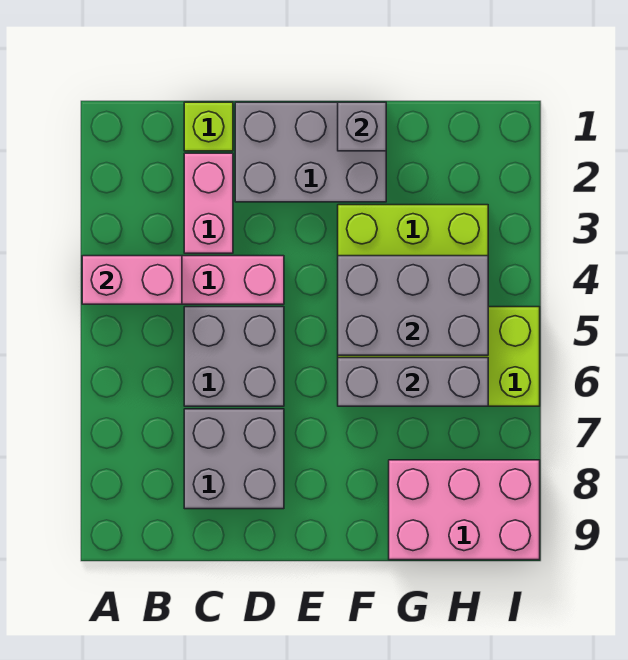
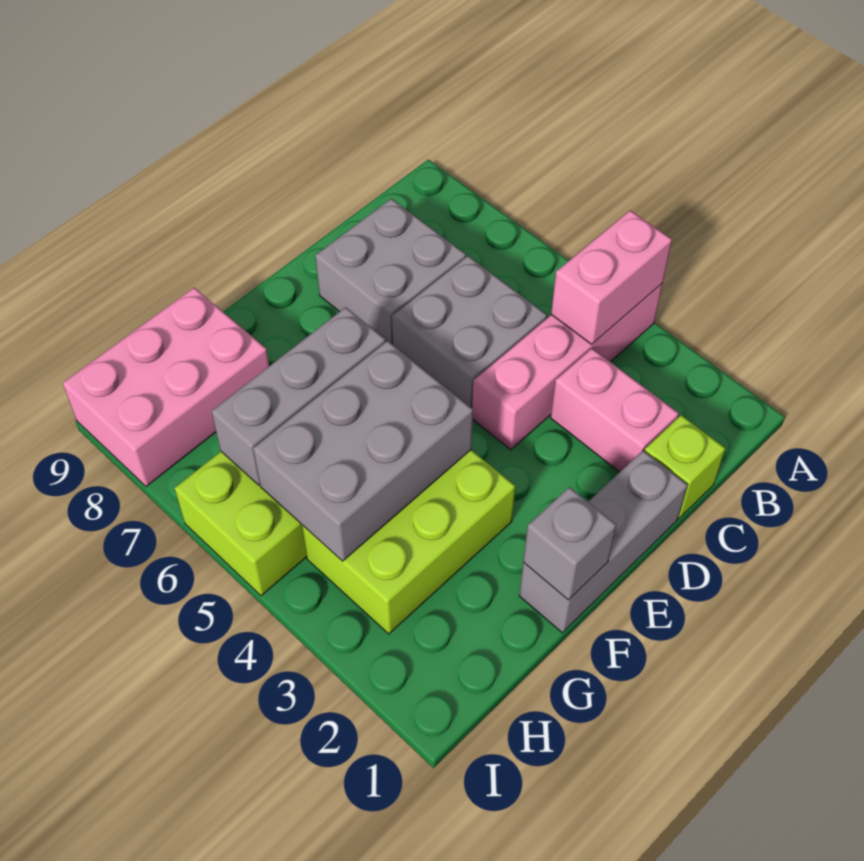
grey brick D1:F2 level 1 -> grey brick D1:F1 level 1

